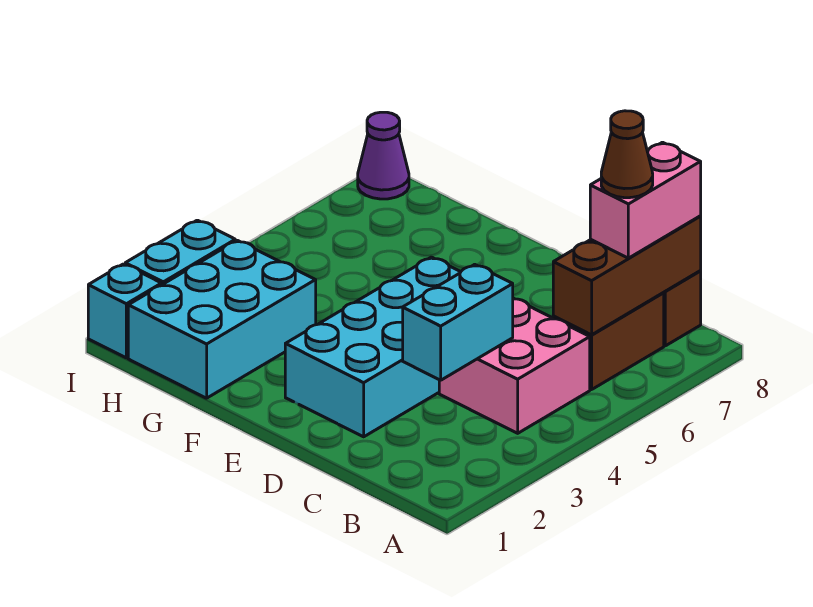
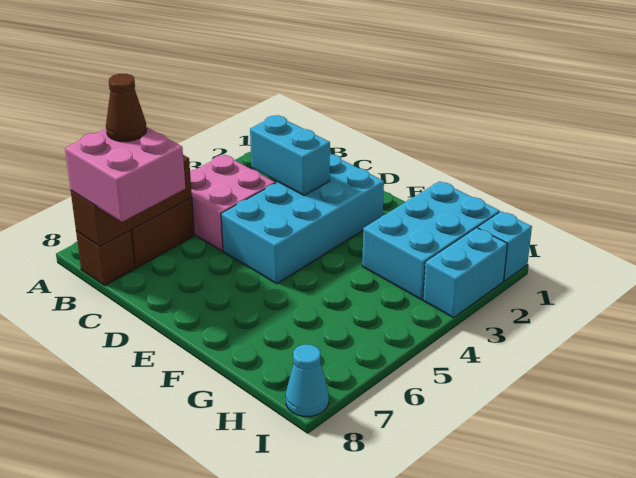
pink brick B7:B8 level 3 -> pink brick B7:C8 level 3
cyan brick C3:C4 level 2 -> cyan brick C3:D3 level 2
purple cone I8 level 1 -> cyan cone I8 level 1

